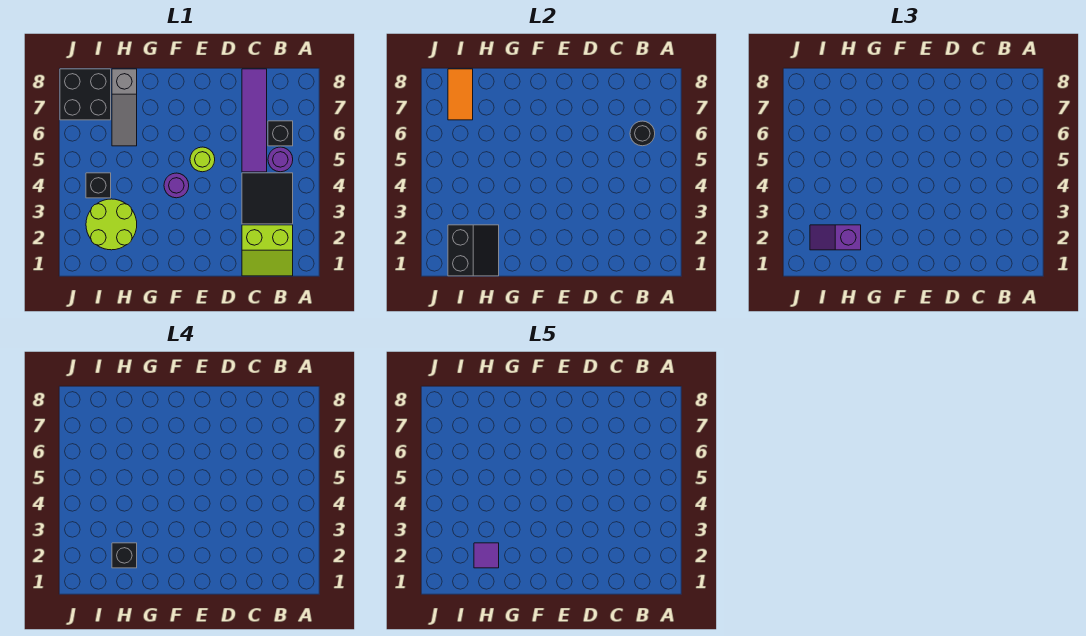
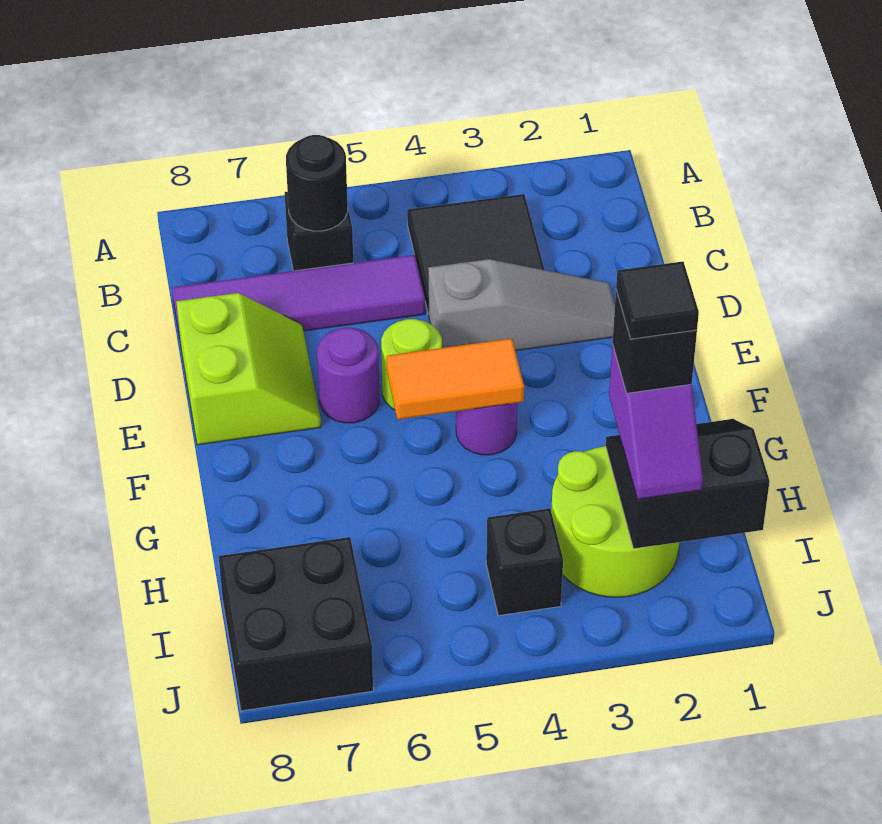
lime slope B1:C2 level 1 top 2 -> lime slope D7:E8 level 1 top 8
purple round brick B5 level 1 -> purple round brick E6 level 1
purple tile H2 level 5 -> black tile H2 level 5
grey slope H6:H8 level 1 top 8 -> grey slope D2:D4 level 1 top 4
orange tile I7:I8 level 2 -> orange tile F4:F5 level 2

